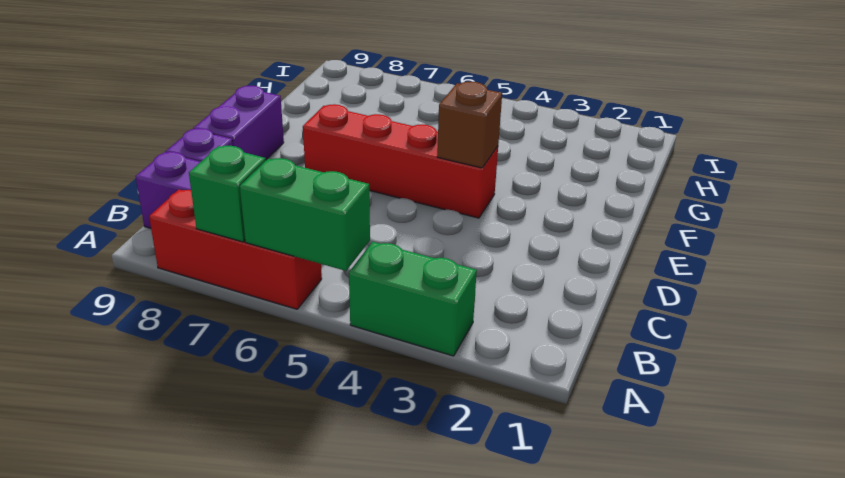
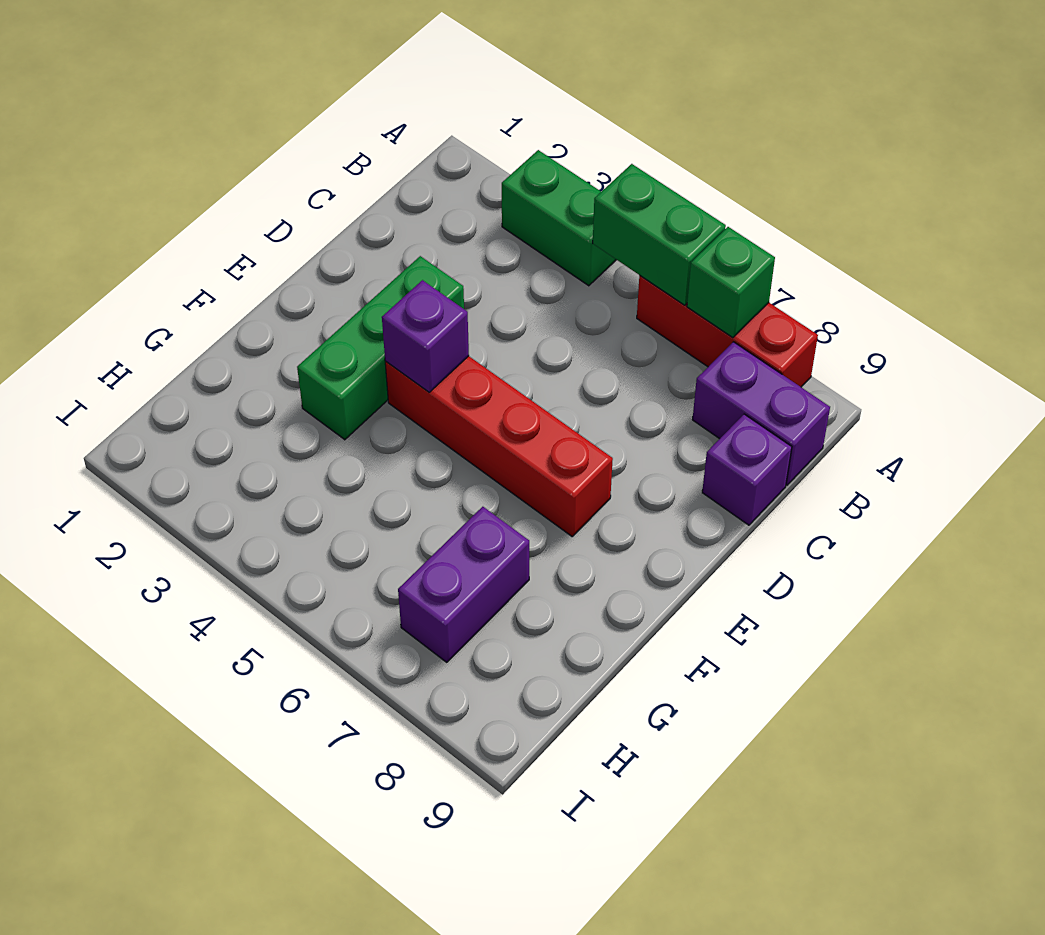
none -> green brick D3:F3 level 1
purple brick D9:E9 level 1 -> purple brick G7:H7 level 1
brown brick E4 level 2 -> purple brick E4 level 2

